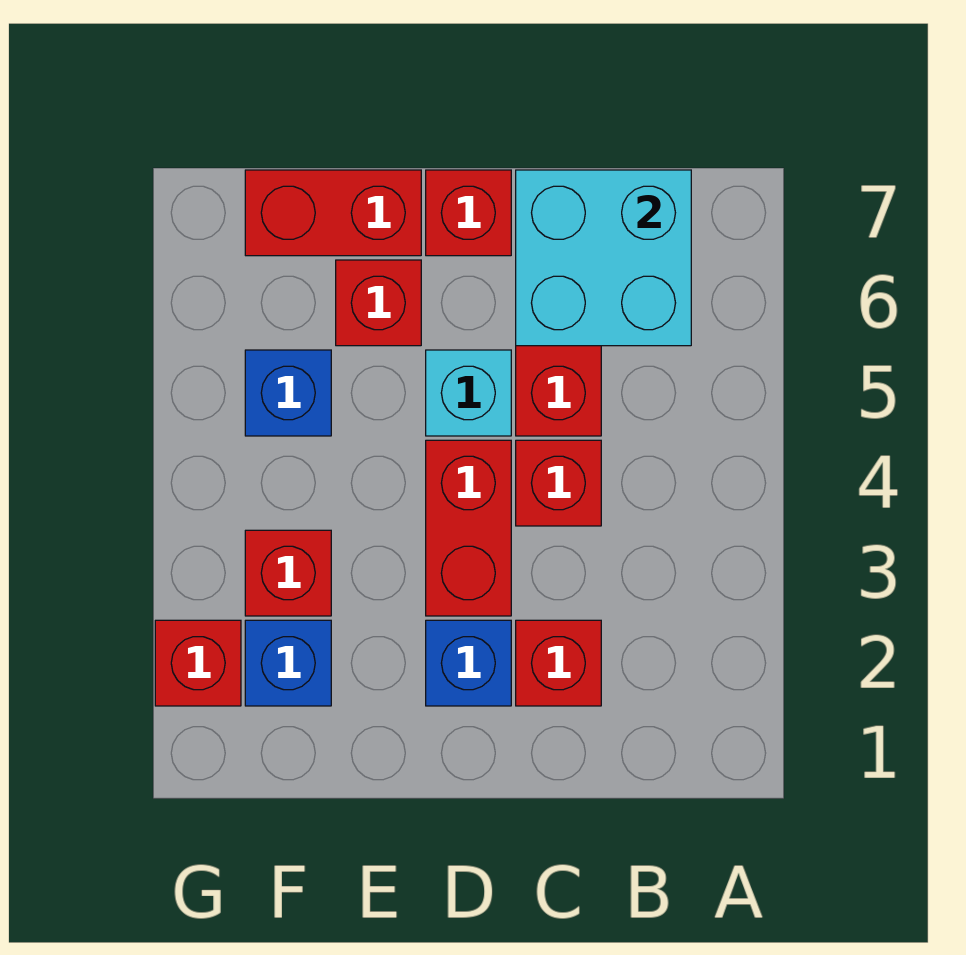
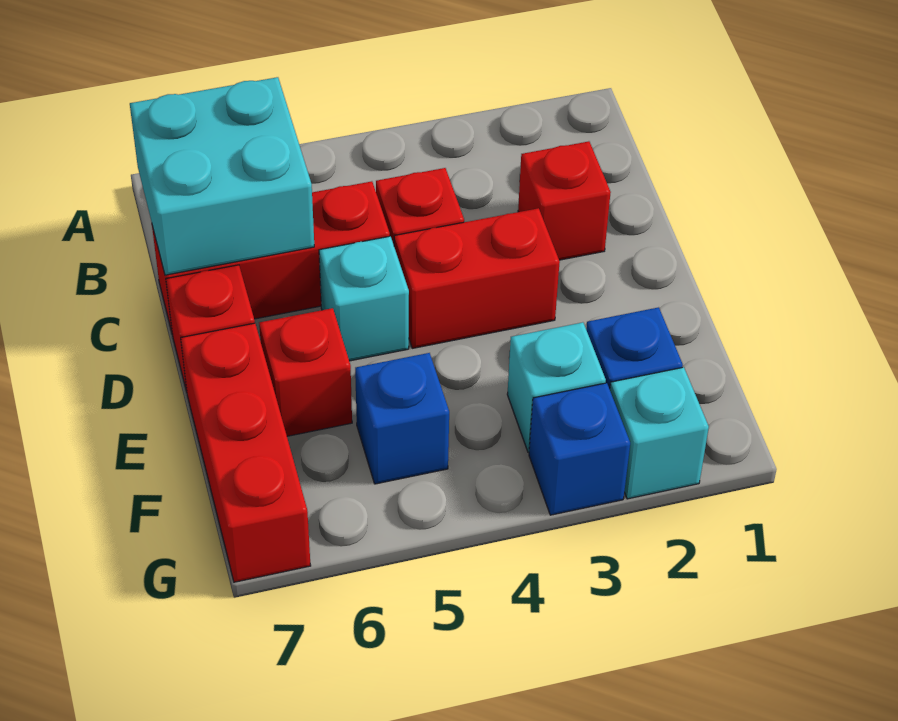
blue brick D2 level 1 -> blue brick G3 level 1
red brick E7:F7 level 1 -> red brick E7:G7 level 1
red brick F3 level 1 -> cyan brick F3 level 1
red brick G2 level 1 -> cyan brick G2 level 1

